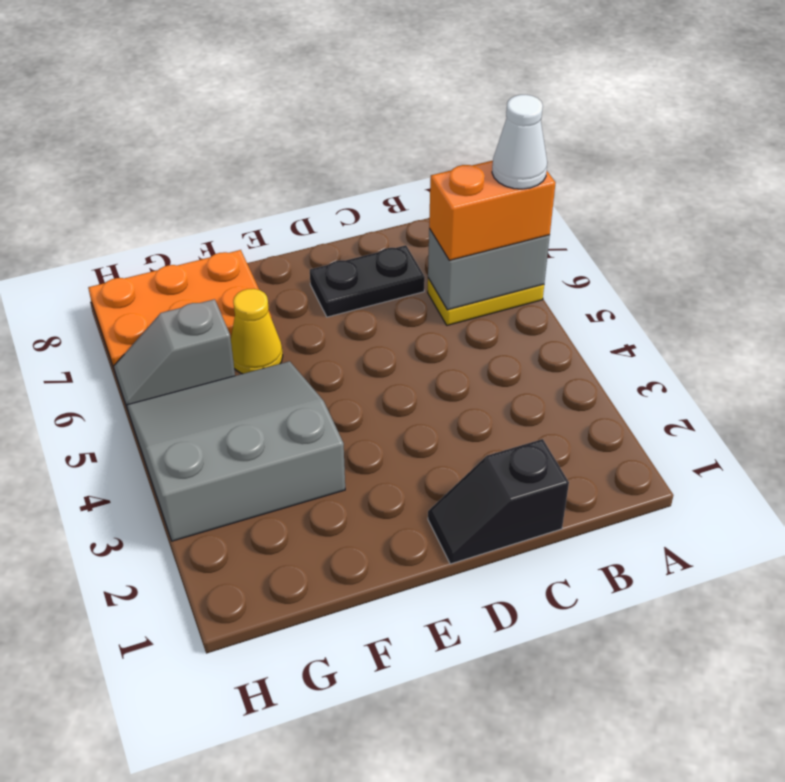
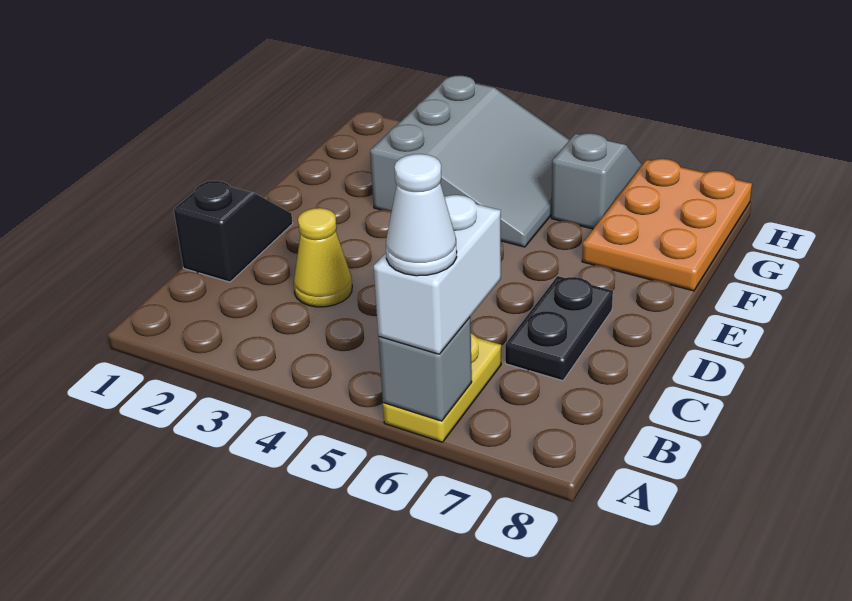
grey brick A6:B6 level 2 -> grey brick A6 level 2
orange brick A6:B6 level 3 -> white brick A6:B6 level 3
yellow cone F6 level 1 -> yellow cone C3 level 1

